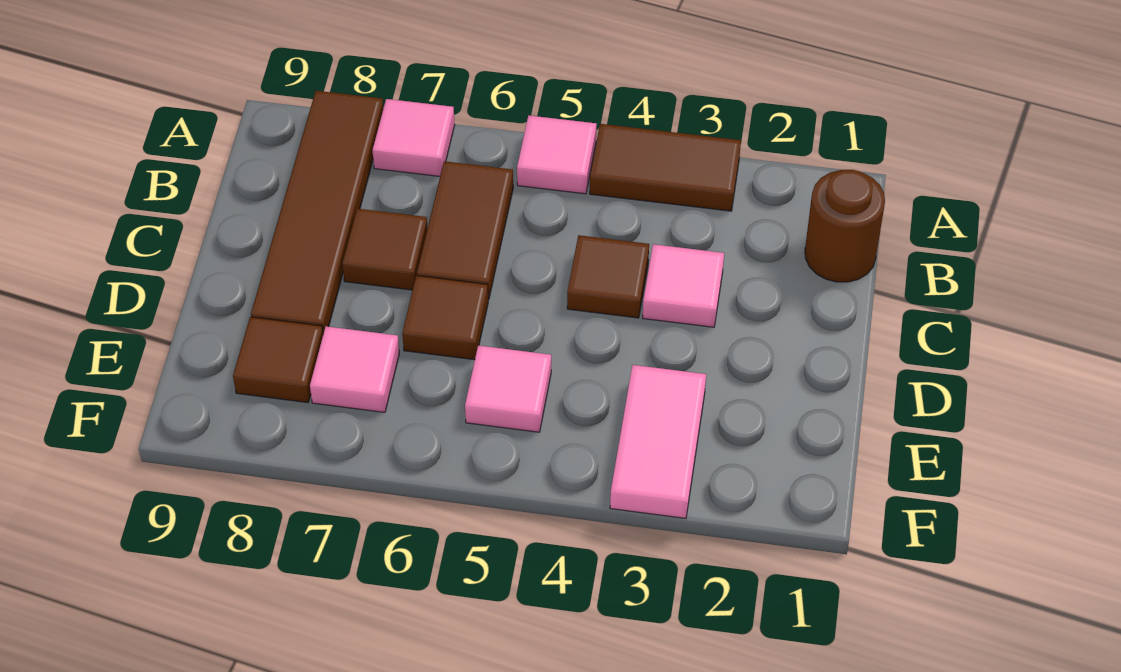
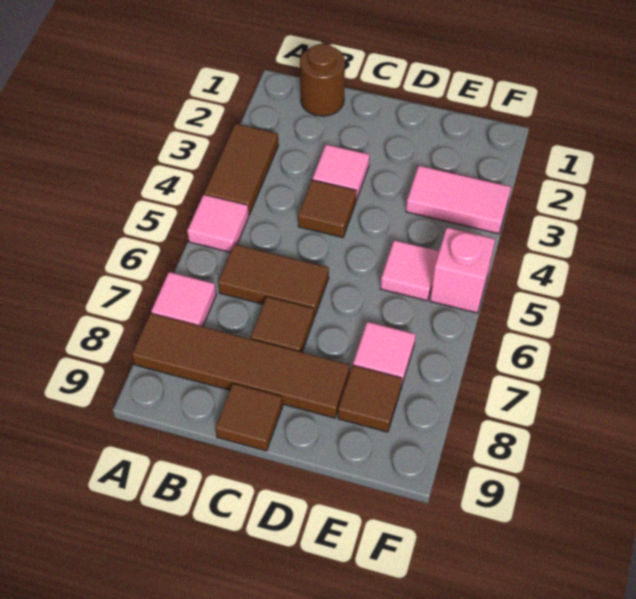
brown tile D6 level 1 -> brown tile C9 level 1
none -> pink brick F5 level 1

